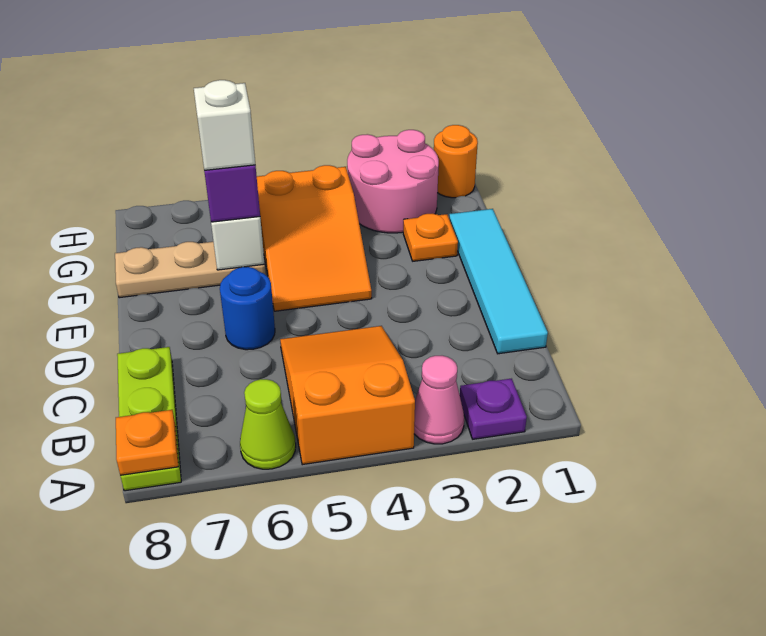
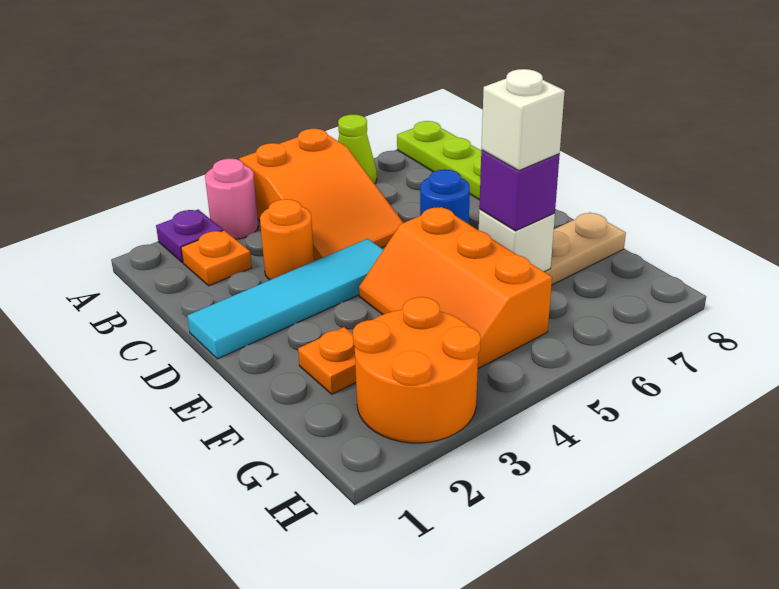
pink cone A3 level 1 -> pink round brick A3 level 1
orange plate A8 level 2 -> orange plate B2 level 1
cyan tile C1:F1 level 1 -> cyan tile D1:D4 level 1
orange slope E4:G5 level 1 top G -> orange slope E4:G5 level 1 top 5
pink round brick G2:H3 level 1 -> orange round brick G2:H3 level 1
orange round brick H1 level 1 -> orange round brick C3 level 1

